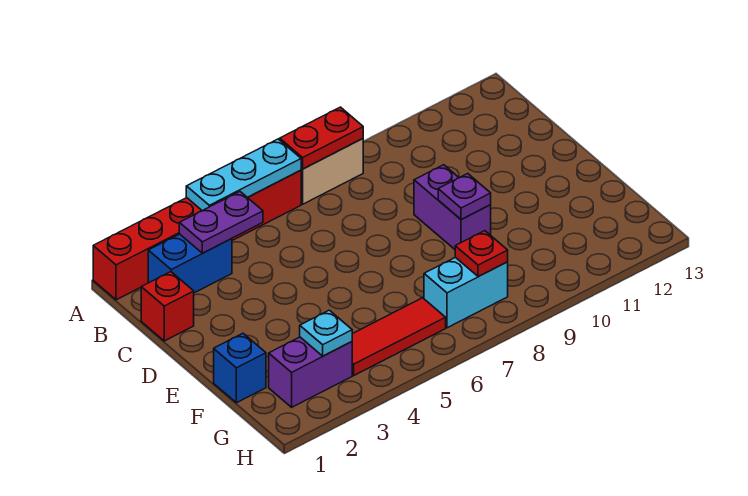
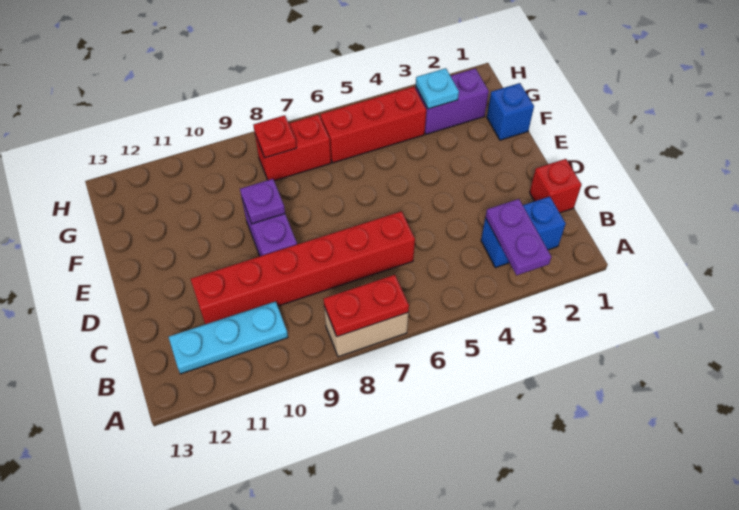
red brick A1:A6 level 1 -> red brick C6:C11 level 1
cyan plate A4:A6 level 2 -> cyan plate B10:B12 level 1
purple plate B3:B4 level 2 -> purple plate A3:B3 level 2
red tile G4:G6 level 1 -> red brick G4:G6 level 1
cyan brick G7:G8 level 1 -> red brick G7:G8 level 1

